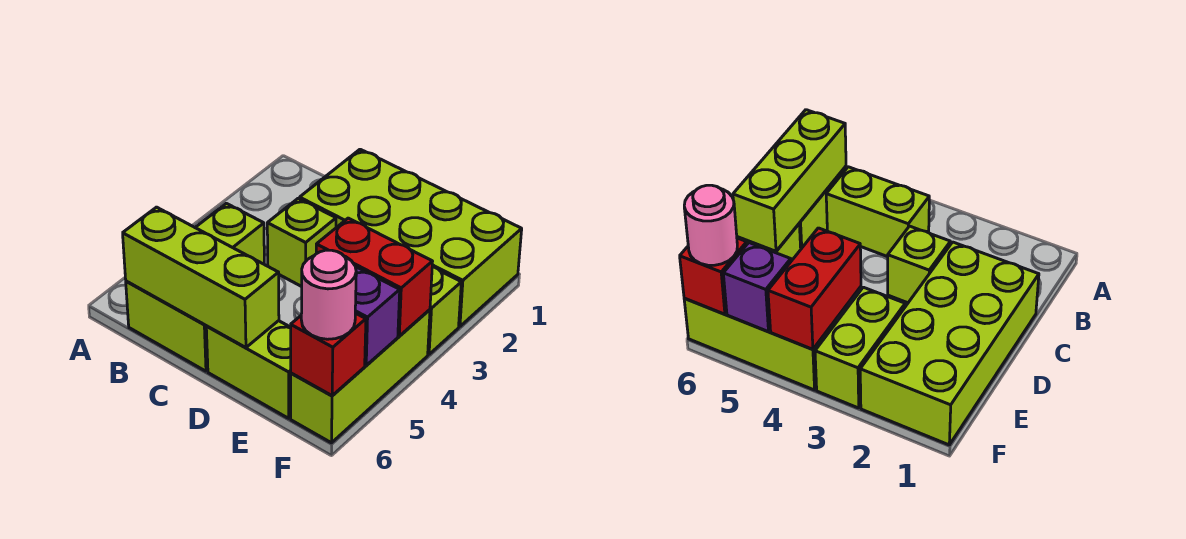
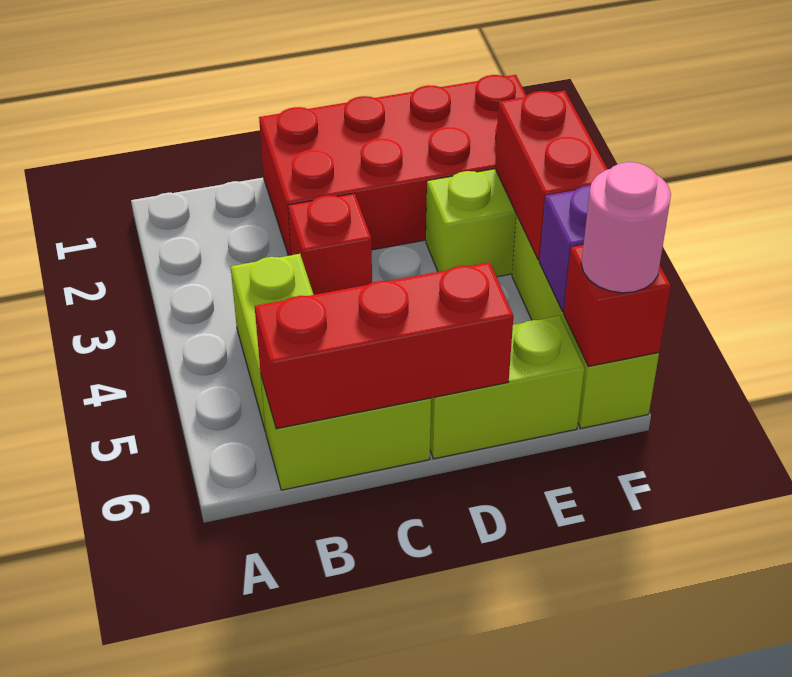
lime brick B6:D6 level 2 -> red brick B6:D6 level 2
lime brick C1:F2 level 1 -> red brick C1:F2 level 1
lime brick C3 level 1 -> red brick C3 level 1
red brick E4:F4 level 2 -> red brick F3:F4 level 2

